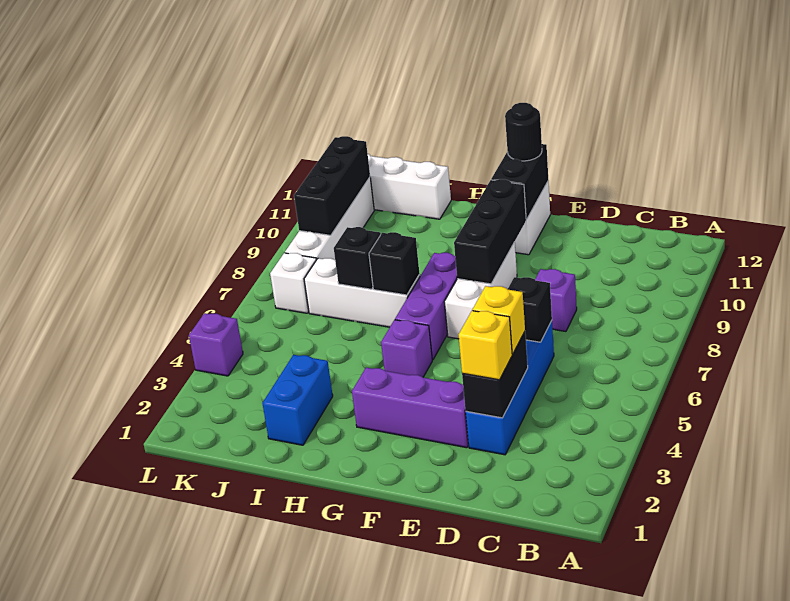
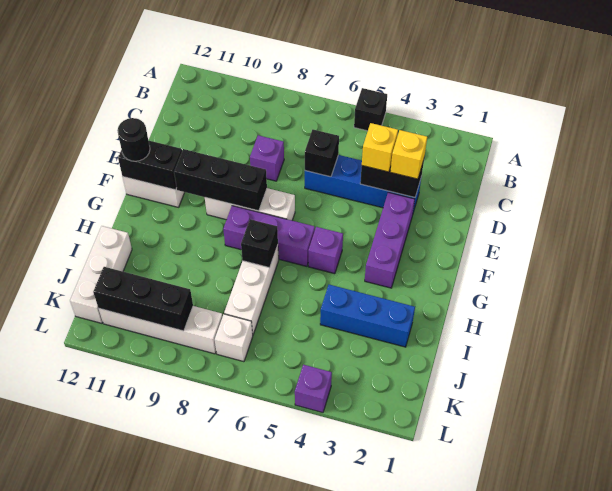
blue brick I2:I3 level 1 -> blue brick I2:I4 level 1
black brick I7 level 2 -> black brick A5 level 1

